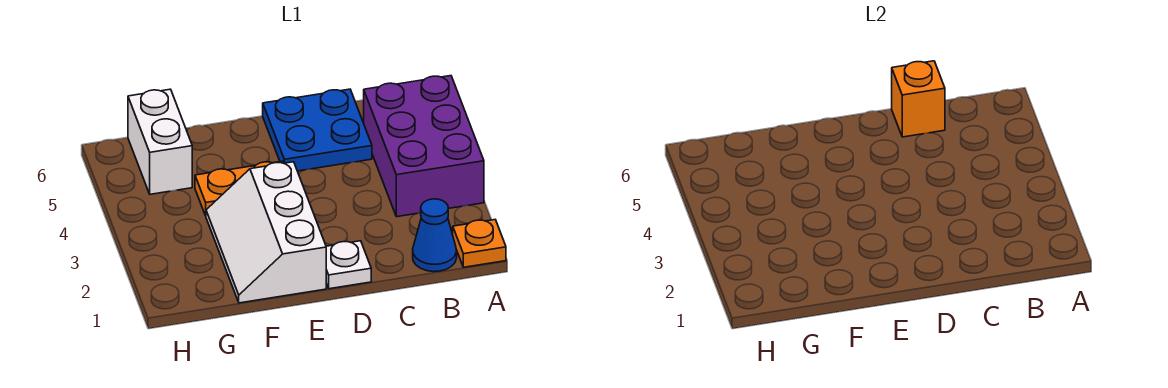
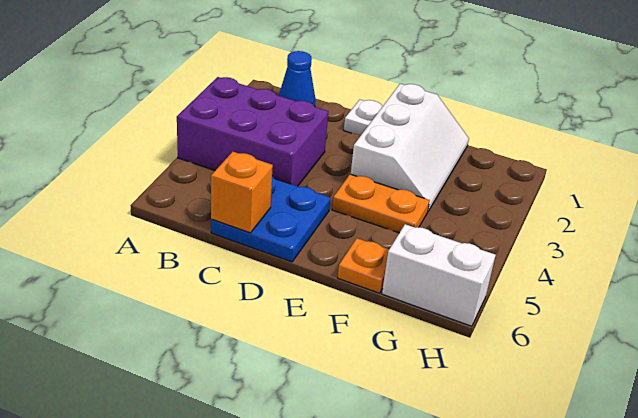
orange plate A1 level 1 -> orange plate F6 level 1
purple brick A3:B5 level 1 -> purple brick A3:C4 level 1
white brick G5:G6 level 1 -> white brick G6:H6 level 1

